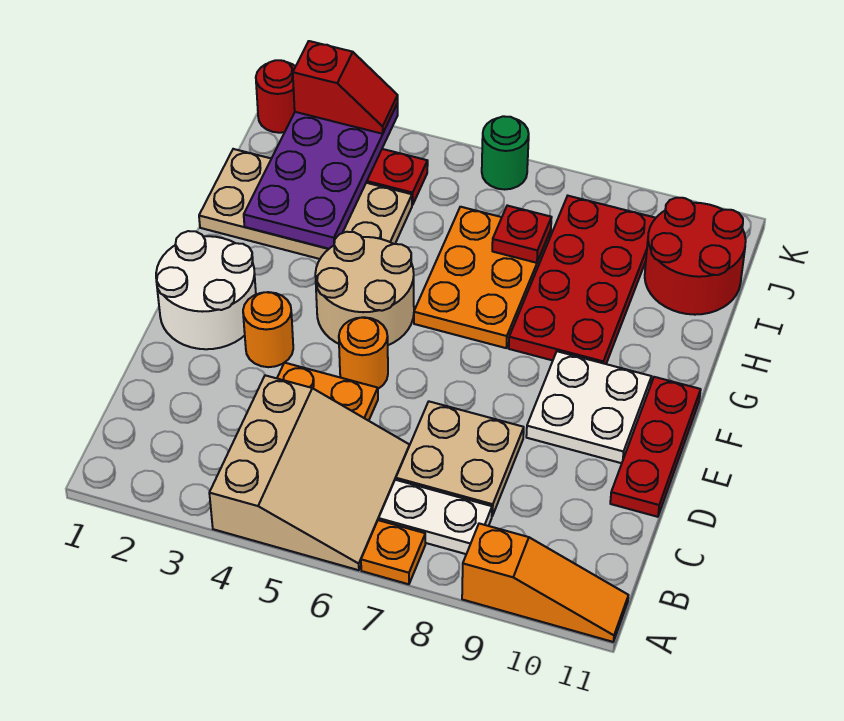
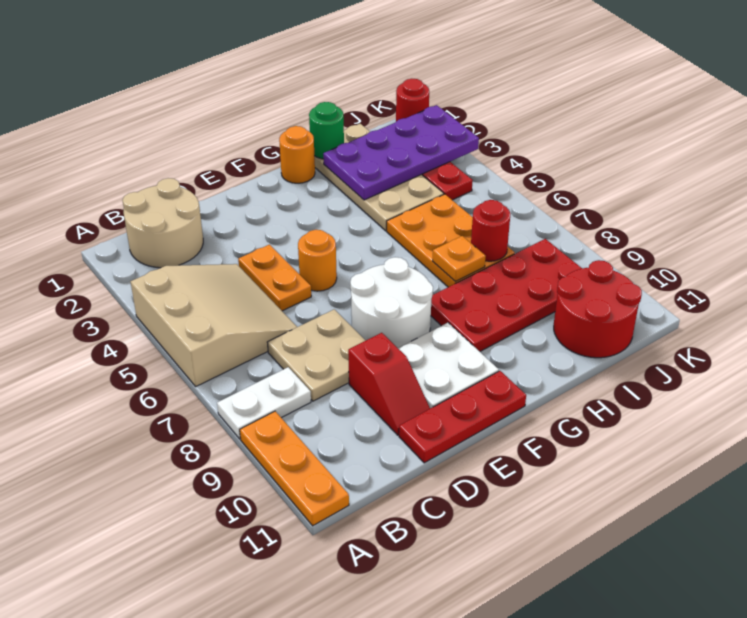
tan slope A4:C6 level 1 top 4 -> tan slope A4:C6 level 1 top A
orange plate A7 level 1 -> orange plate H7 level 2
orange slope A9:A11 level 1 top 9 -> orange plate A9:A11 level 1
white plate B7:B8 level 1 -> white plate A8:B8 level 1
white round brick E1:F2 level 1 -> white round brick E7:F8 level 1
orange round brick E3 level 1 -> orange round brick G1 level 1
tan round brick F4:G5 level 1 -> tan round brick B1:C2 level 1
orange plate G6:I7 level 1 -> orange plate H5:I7 level 1
red plate I7 level 2 -> red round brick I7 level 2
red slope K2:K3 level 3 top 2 -> red slope D9:D10 level 1 top 9
green round brick K6 level 1 -> green round brick H1 level 2

